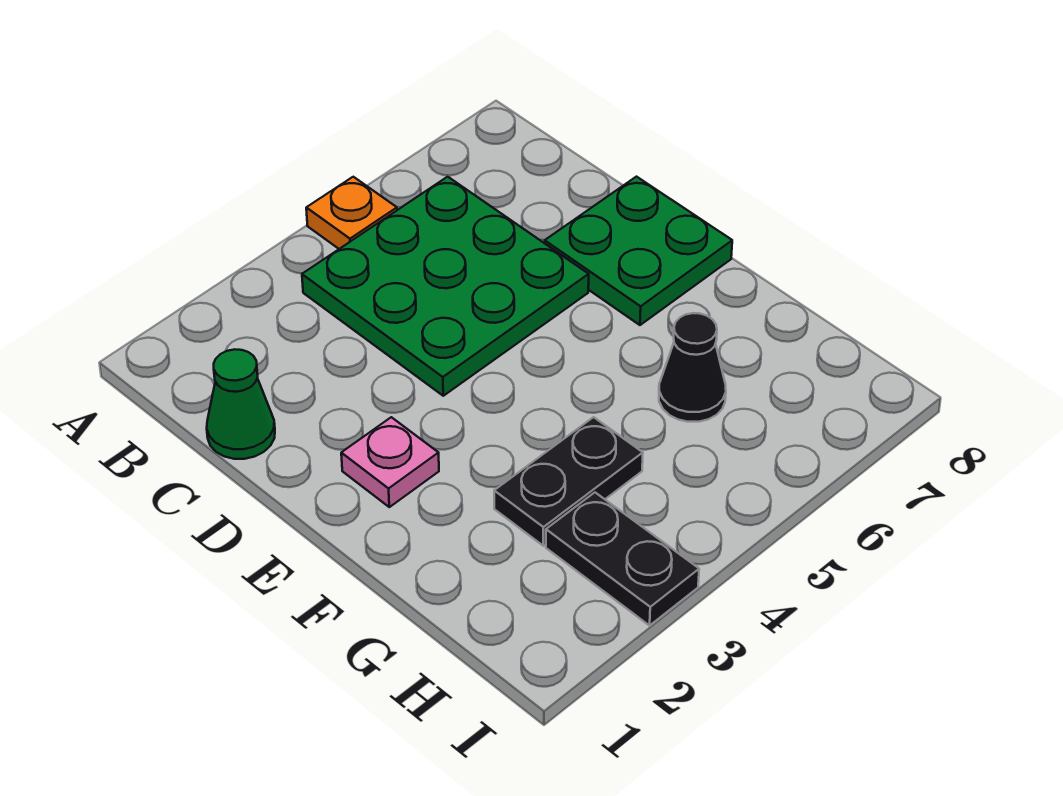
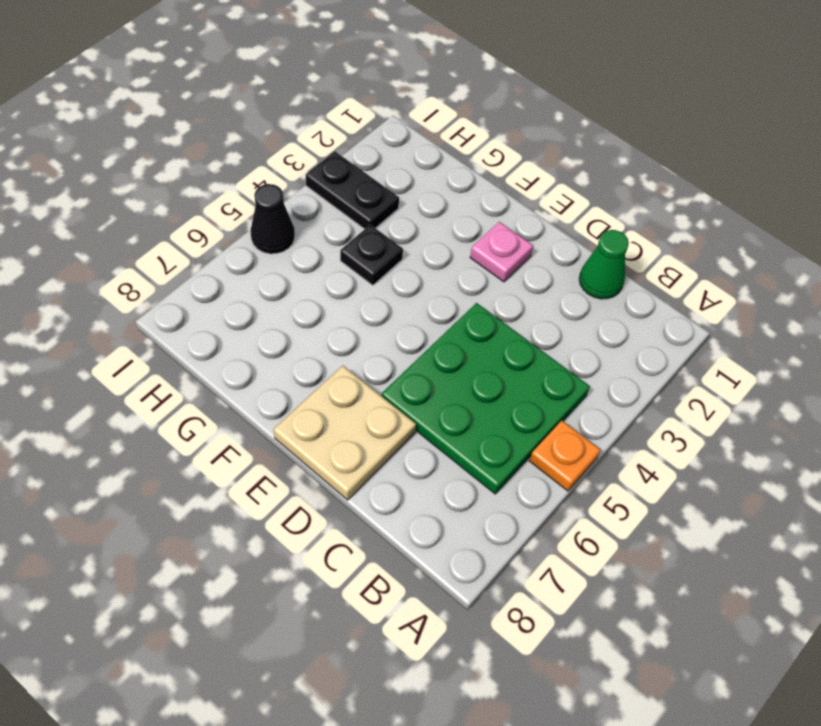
green plate D7:E8 level 1 -> tan plate D7:E8 level 1
black plate G3:G4 level 1 -> black plate G4 level 1
black cone G6 level 1 -> black cone I5 level 1

